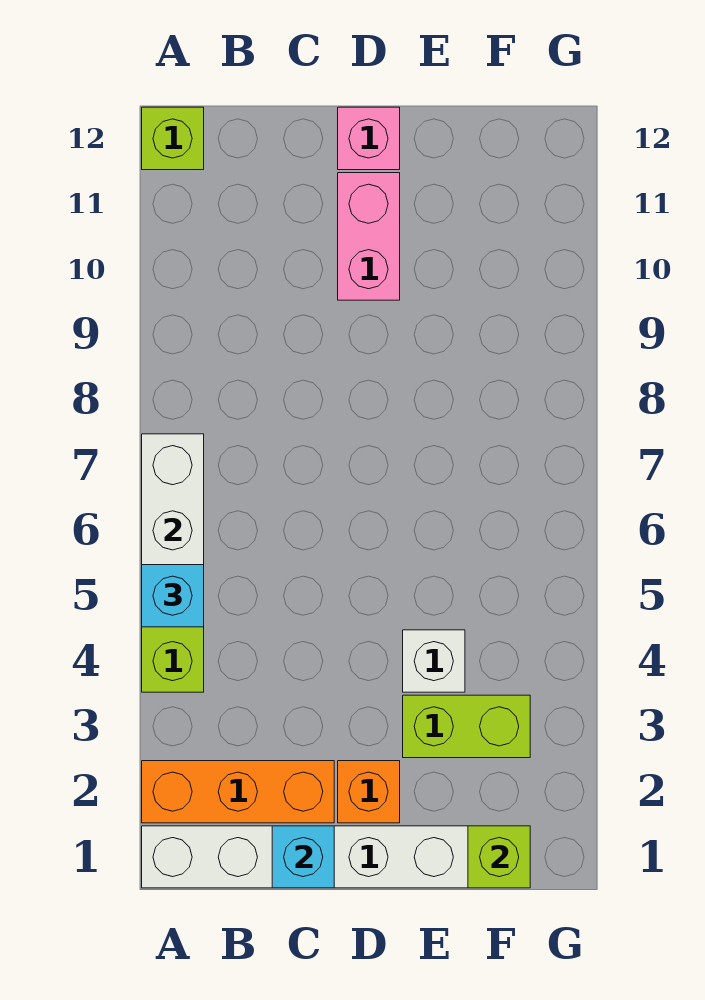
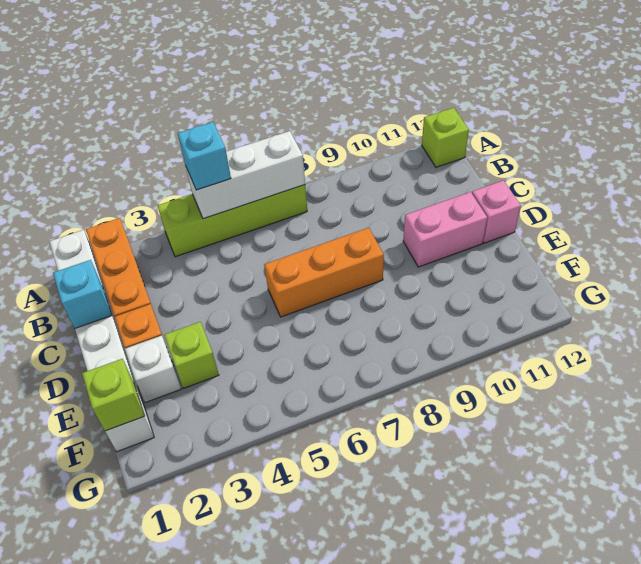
none -> orange brick D6:D8 level 1
lime brick E3:F3 level 1 -> lime brick E3 level 1
white brick E4 level 1 -> white brick E2 level 1

